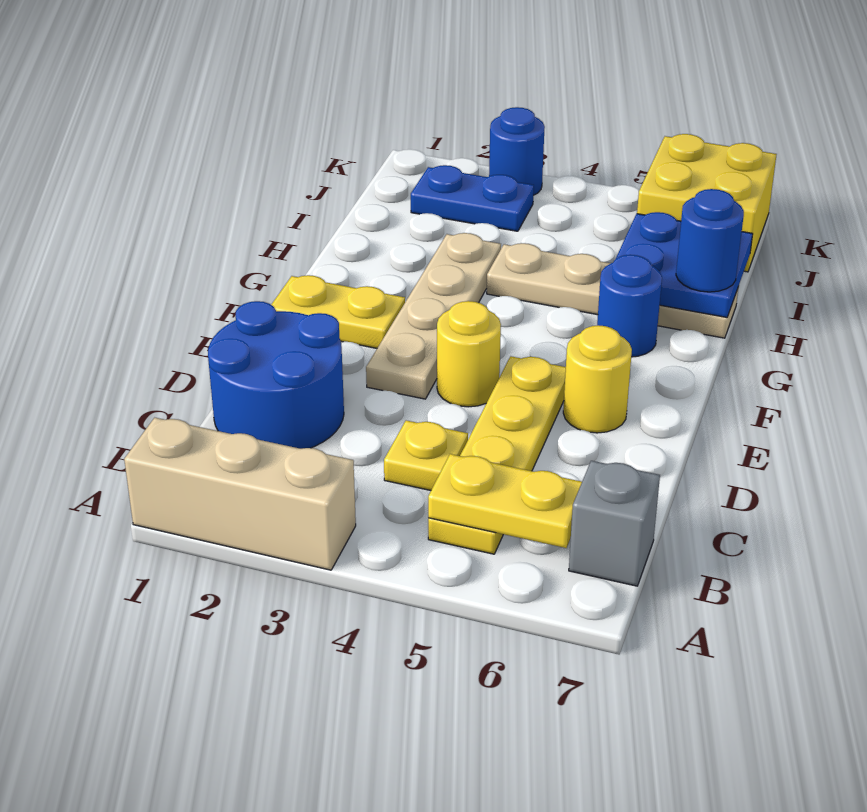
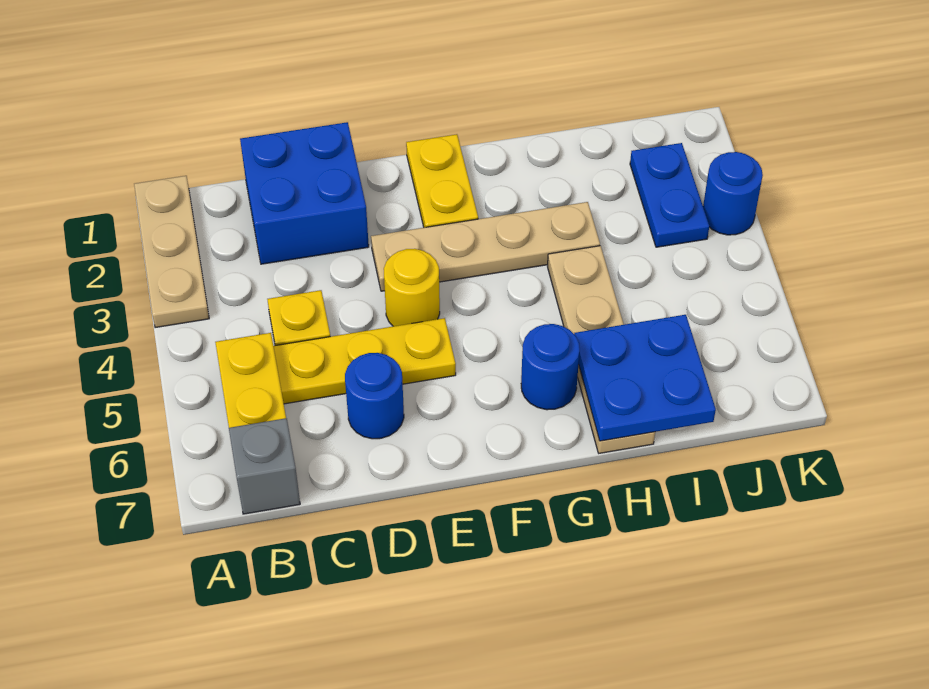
tan brick A1:A3 level 1 -> tan plate A1:A3 level 1
blue round brick C1:D2 level 1 -> blue brick C1:D2 level 1
yellow round brick E6 level 1 -> none
blue round brick H7 level 3 -> blue round brick D6 level 1
yellow brick J6:K7 level 1 -> none

